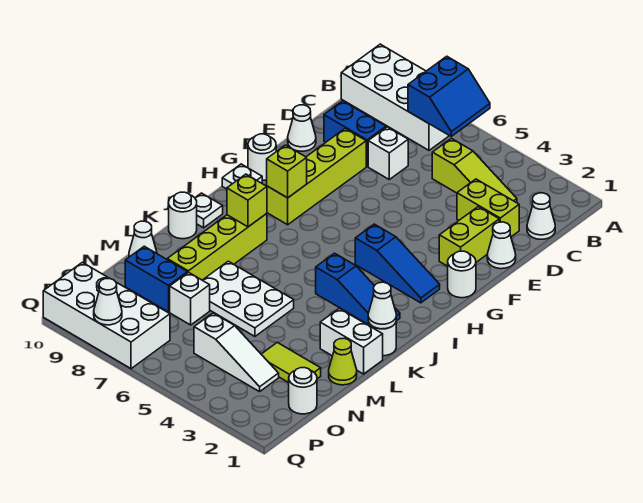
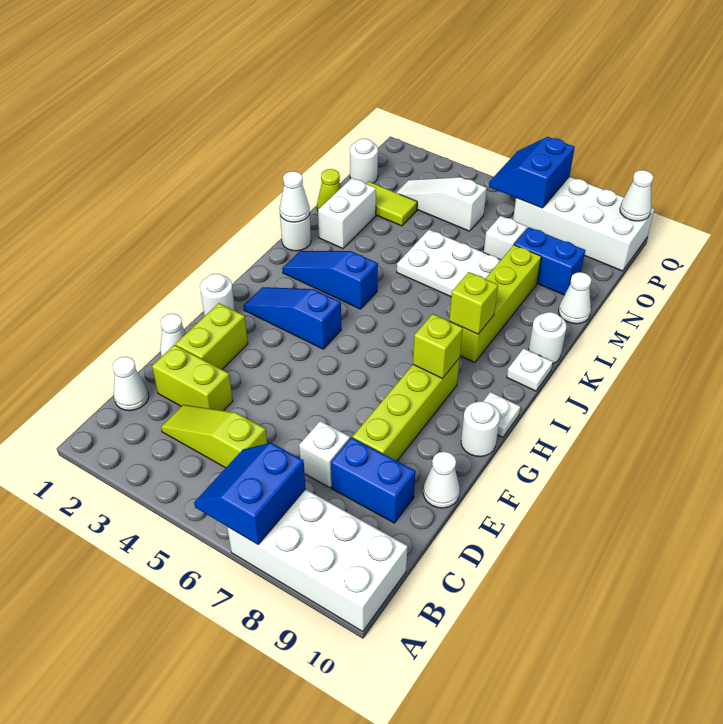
white brick L1:L2 level 1 -> white brick L2:M2 level 1
none -> blue slope P6:Q7 level 2 top 7
white cone Q8 level 2 -> white cone Q10 level 2

